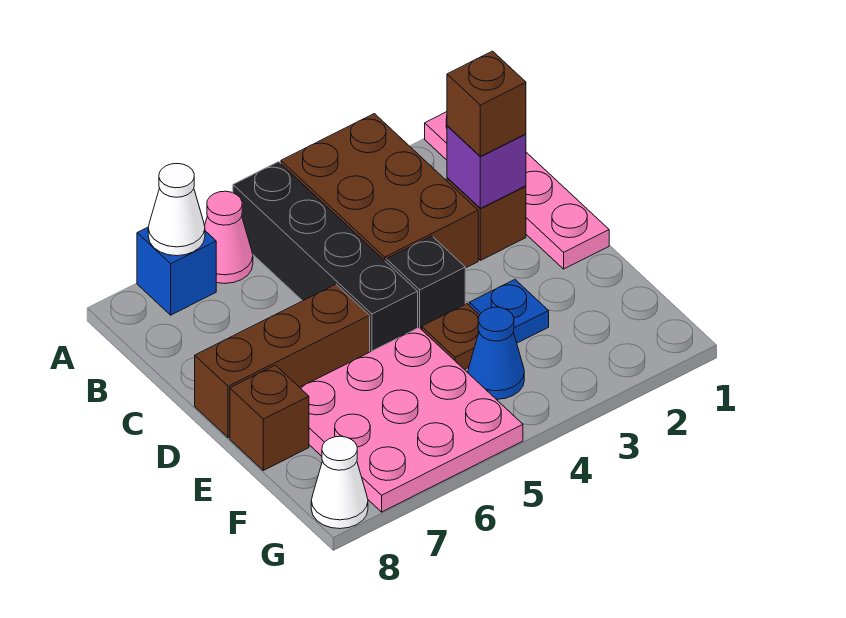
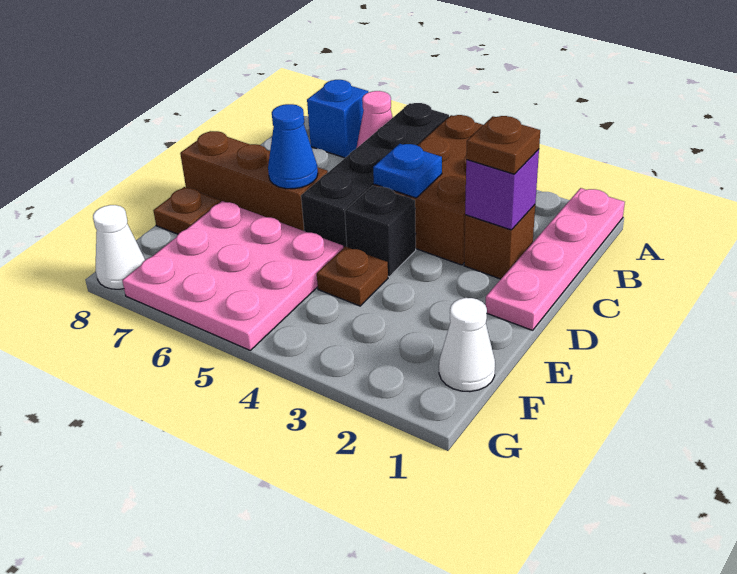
white cone A7 level 2 -> white cone F1 level 1
brown brick C2 level 3 -> brown plate C2 level 3
blue plate E3 level 1 -> blue plate C4 level 2
brown brick E8 level 1 -> brown plate E8 level 1
blue cone F4 level 1 -> blue cone D6 level 2

